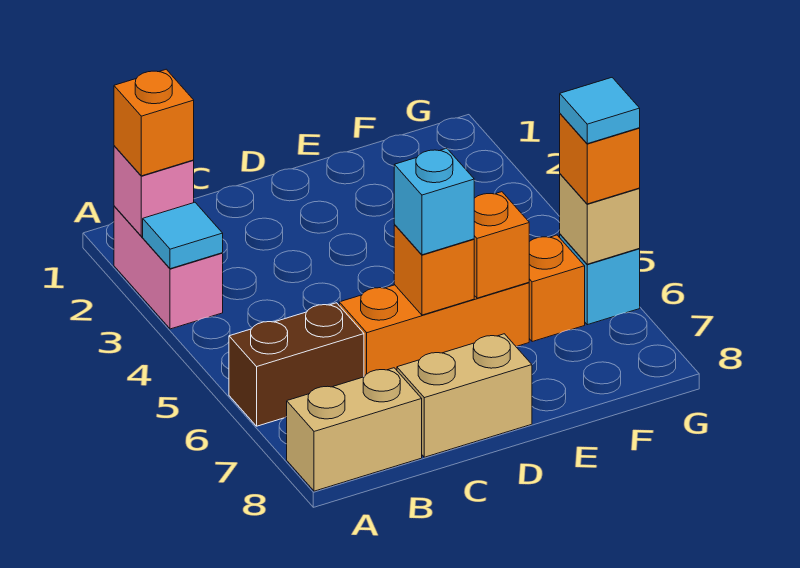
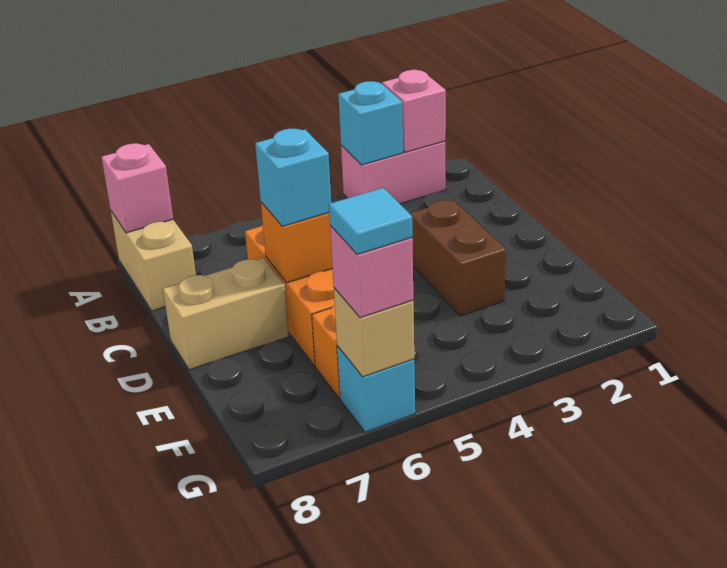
orange brick A2 level 3 -> none
cyan tile A3 level 2 -> cyan brick A3 level 2
brown brick A6:B6 level 1 -> brown brick D3:E3 level 1
none -> pink brick A8 level 2
tan brick C8:D8 level 1 -> tan brick D7:D8 level 1
orange brick E6 level 2 -> none
orange brick G6 level 3 -> pink brick G6 level 3

